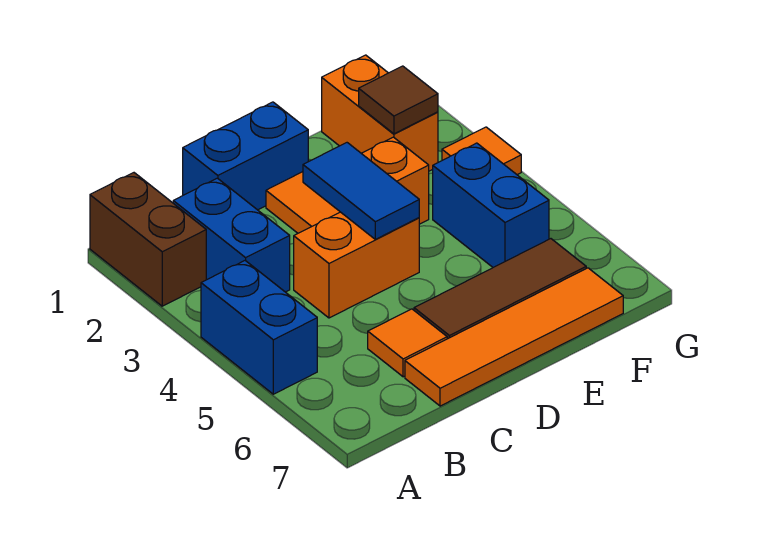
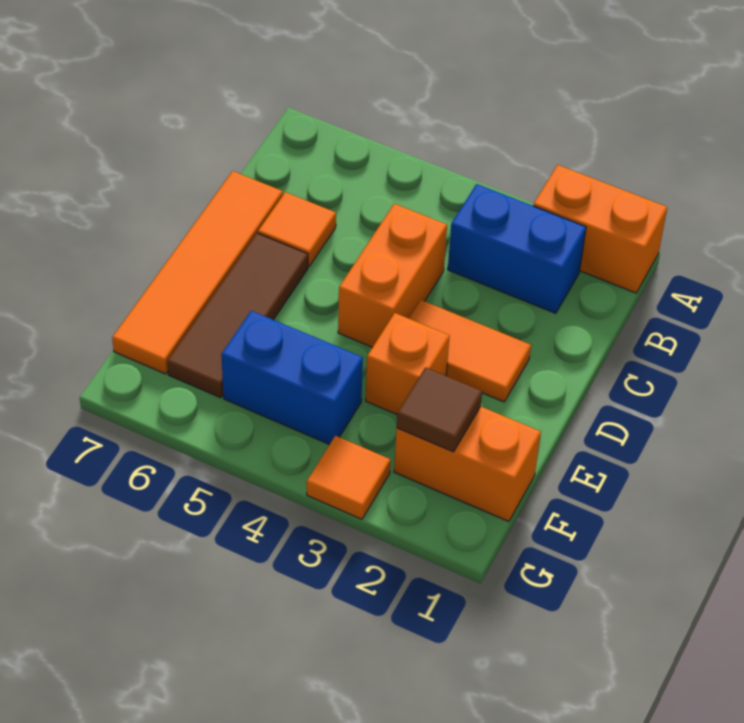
brown brick A1:A2 level 1 -> orange brick A1:A2 level 1
blue brick A4:A5 level 1 -> none
blue brick C1:D1 level 1 -> none
blue tile D3:D4 level 2 -> none

